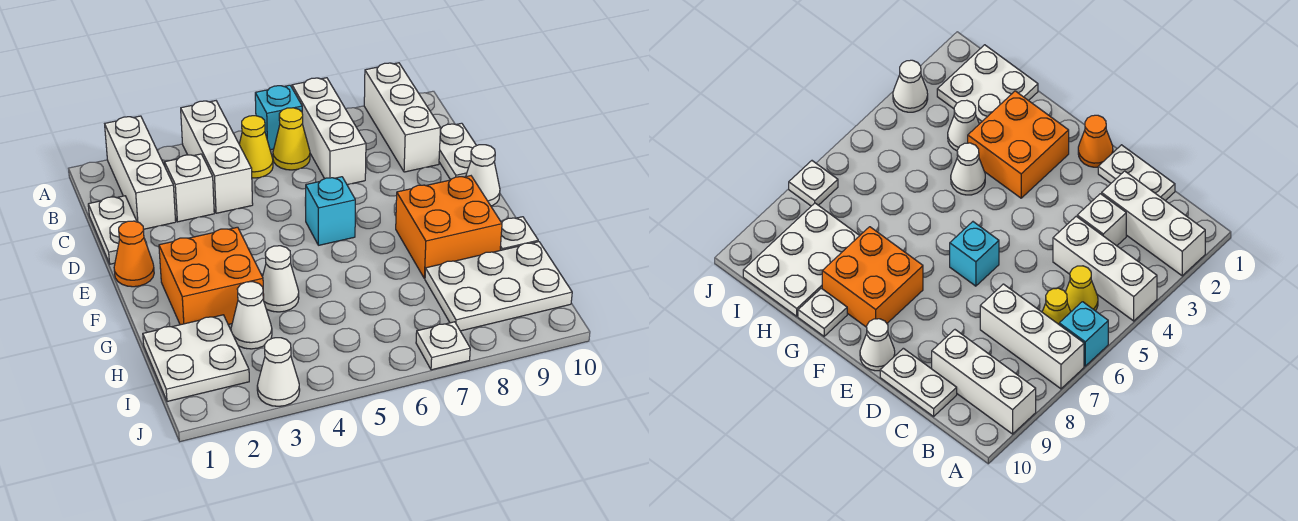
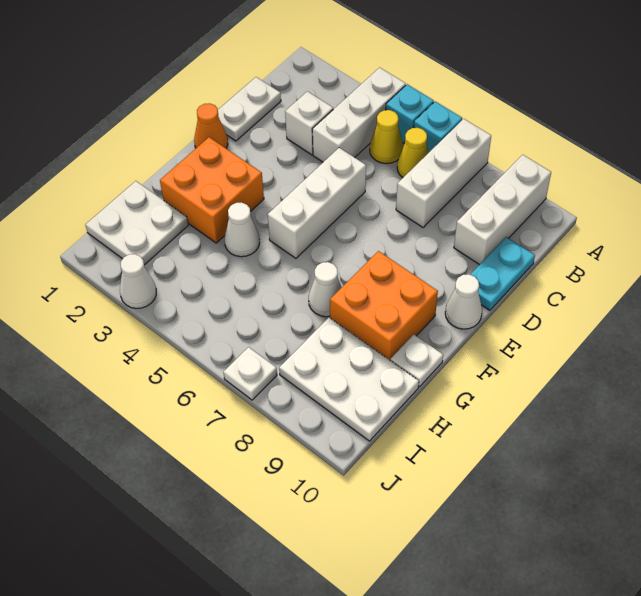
white brick A2:C2 level 1 -> white brick D5:F5 level 1
white plate C10:D10 level 1 -> cyan plate C10:D10 level 1
cyan brick E6 level 1 -> cyan brick A5 level 1
white cone H3 level 1 -> white cone G7 level 1

